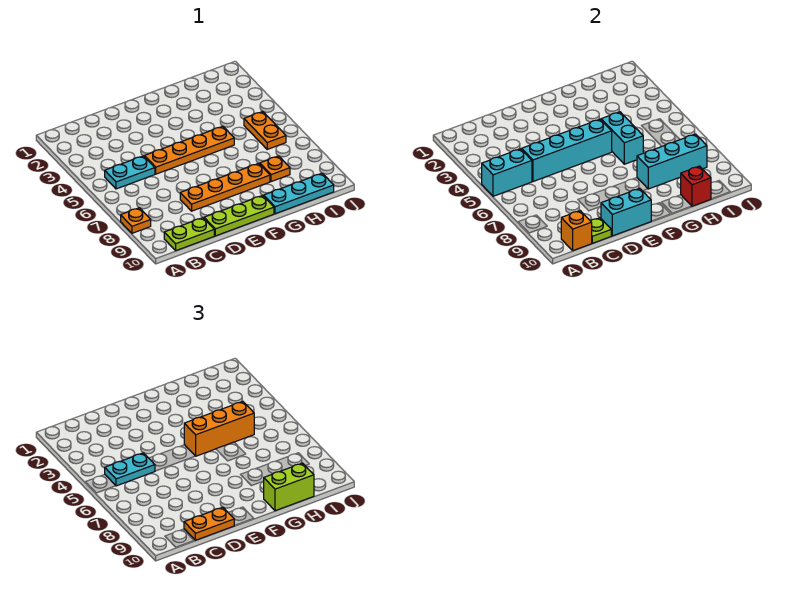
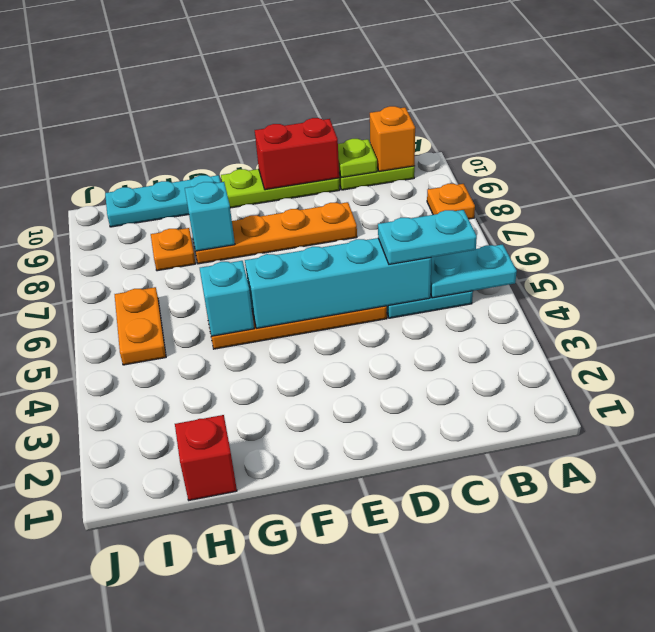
cyan brick A5:B5 level 2 -> cyan plate A5:B5 level 2
orange plate C10:D10 level 3 -> none
cyan brick D10:E10 level 2 -> red brick D10:E10 level 2
orange brick F5:H5 level 3 -> none
cyan brick G5:G6 level 2 -> cyan brick G5 level 2
cyan brick G8:I8 level 2 -> cyan brick G8 level 2
lime brick G10:H10 level 3 -> none
red brick H10 level 2 -> red brick H1 level 1

